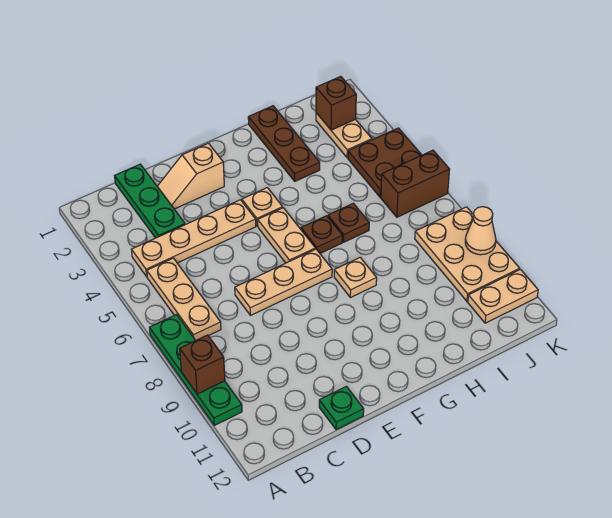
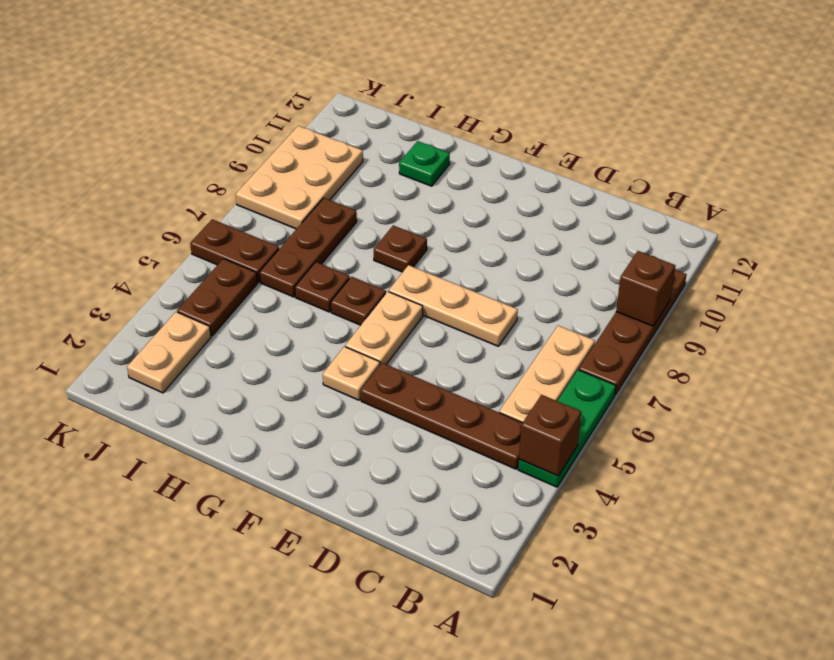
green plate A7:A10 level 1 -> brown plate A7:A10 level 1
tan plate B4:E4 level 1 -> brown plate B4:E4 level 1
green plate C1:C3 level 1 -> green plate A4:A6 level 1
tan slope D2:E2 level 1 top E -> none
green plate D12 level 1 -> green plate H11 level 1
tan plate G8 level 1 -> brown plate G8 level 1
brown plate H1:H3 level 1 -> brown plate I6:I8 level 1
brown brick J2 level 2 -> brown brick A4 level 2
brown plate J4:K5 level 1 -> brown plate J4:J5 level 1
brown brick J6:K6 level 1 -> brown plate J6:K6 level 1
tan plate J11:K11 level 1 -> none
tan cone K9 level 2 -> none

